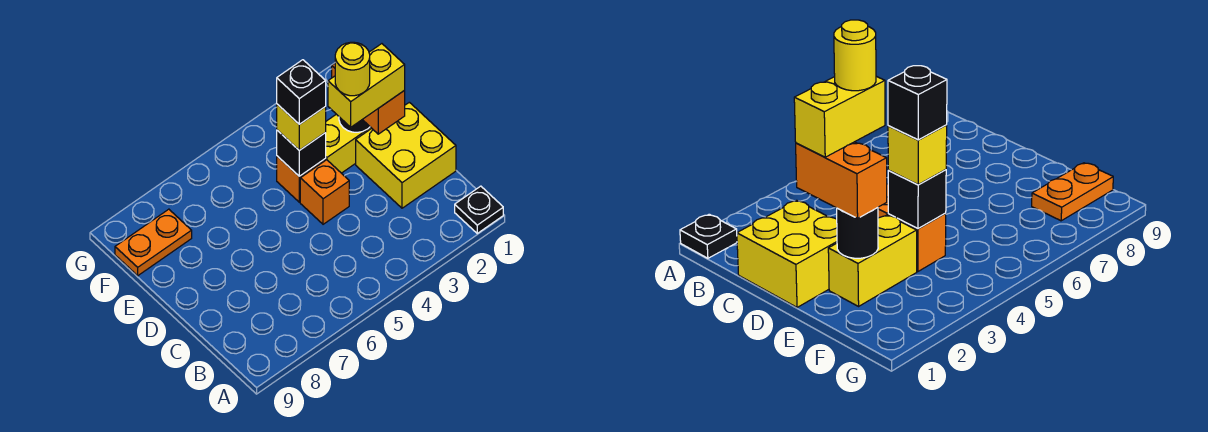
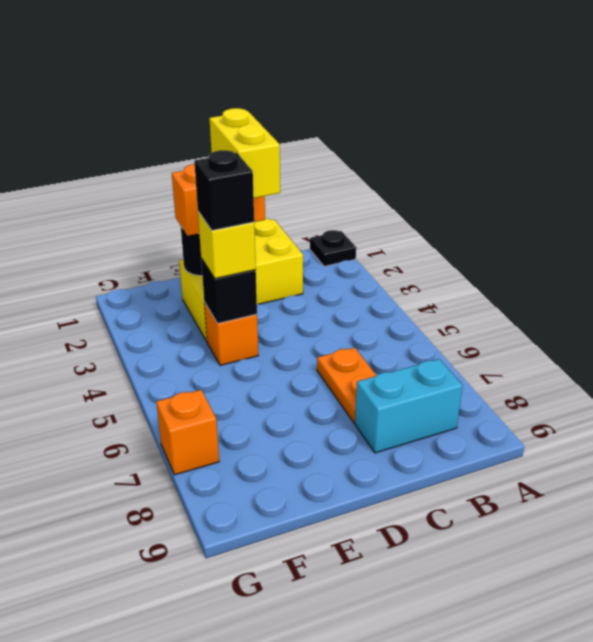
none -> cyan brick B8:C8 level 1
yellow round brick D3 level 5 -> none
orange brick D4 level 1 -> orange brick G7 level 1
orange plate F8:F9 level 1 -> orange plate C6:C7 level 1

